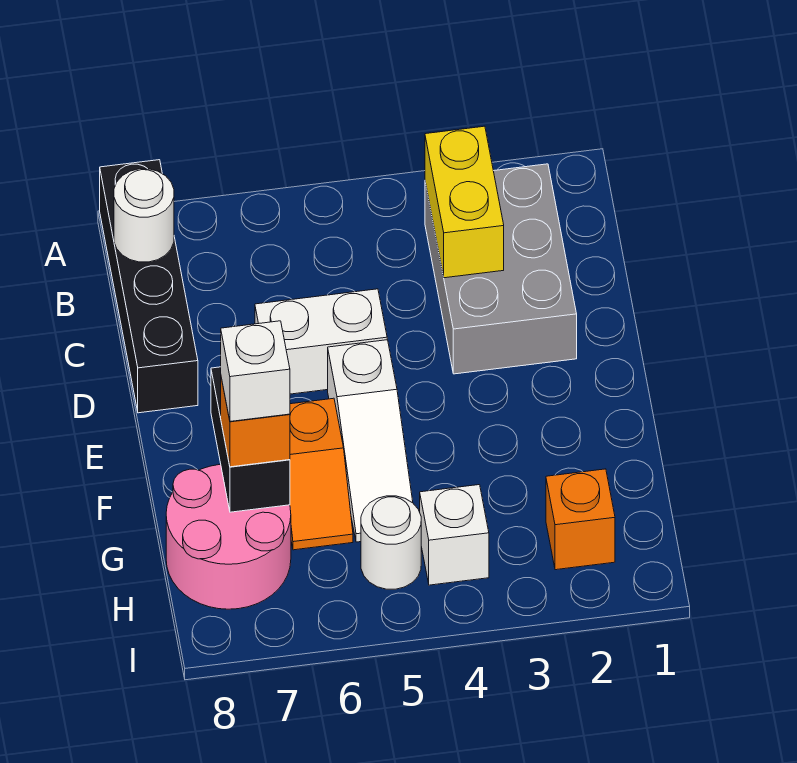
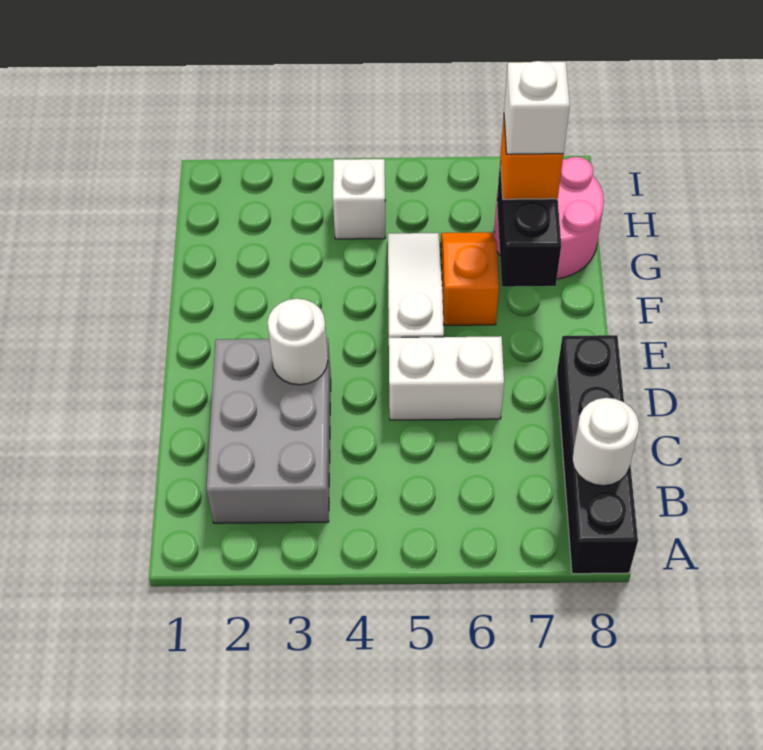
yellow brick B3:C3 level 2 -> none
orange brick H2 level 1 -> none
white round brick H5 level 1 -> white round brick D3 level 2

